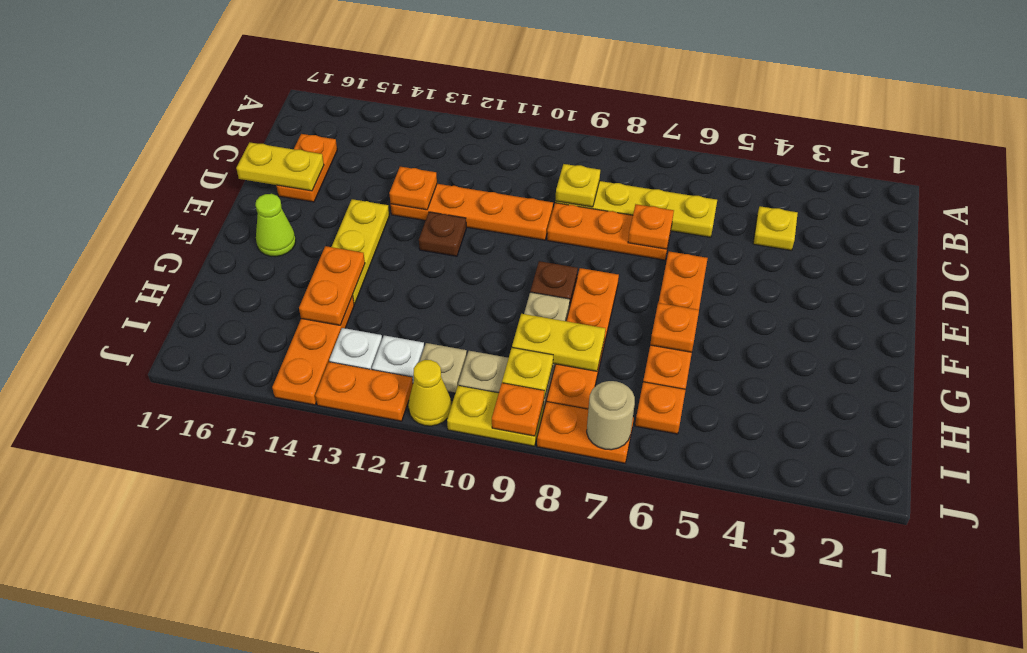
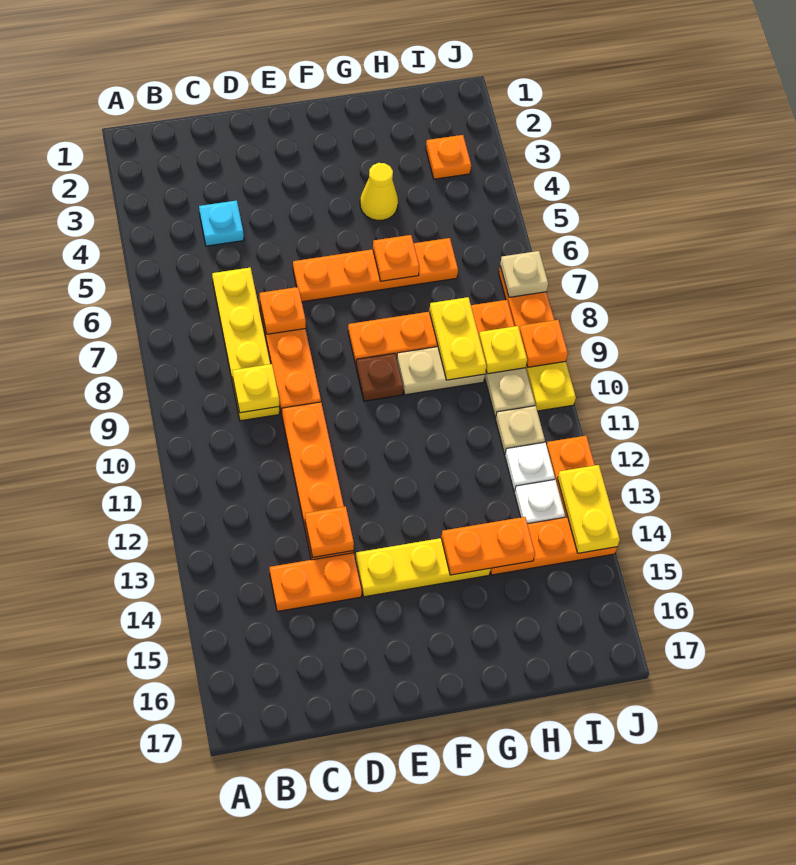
yellow plate C4 level 1 -> cyan plate C4 level 1
orange plate C16:D16 level 1 -> orange plate C14:D14 level 1
yellow plate D16:D17 level 2 -> yellow plate J13:J14 level 2
brown plate E12 level 1 -> none
lime cone F16 level 1 -> none
orange plate I6 level 1 -> orange plate I3 level 1
tan round brick J7 level 2 -> tan plate J7 level 2
yellow cone J11 level 1 -> yellow cone G4 level 1

